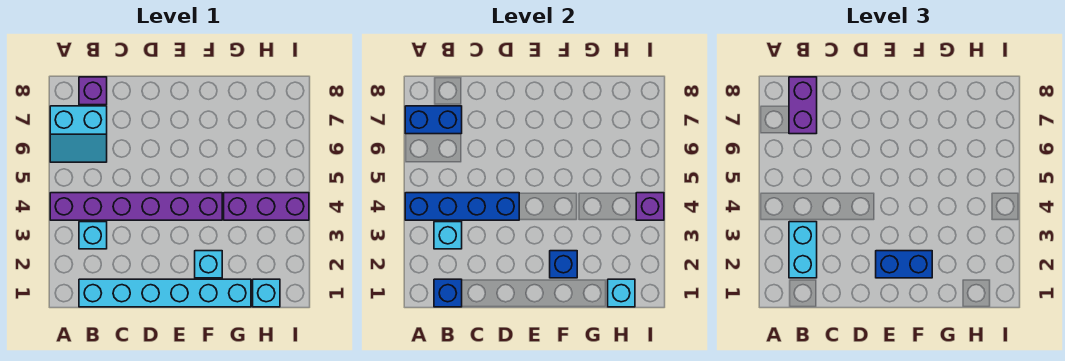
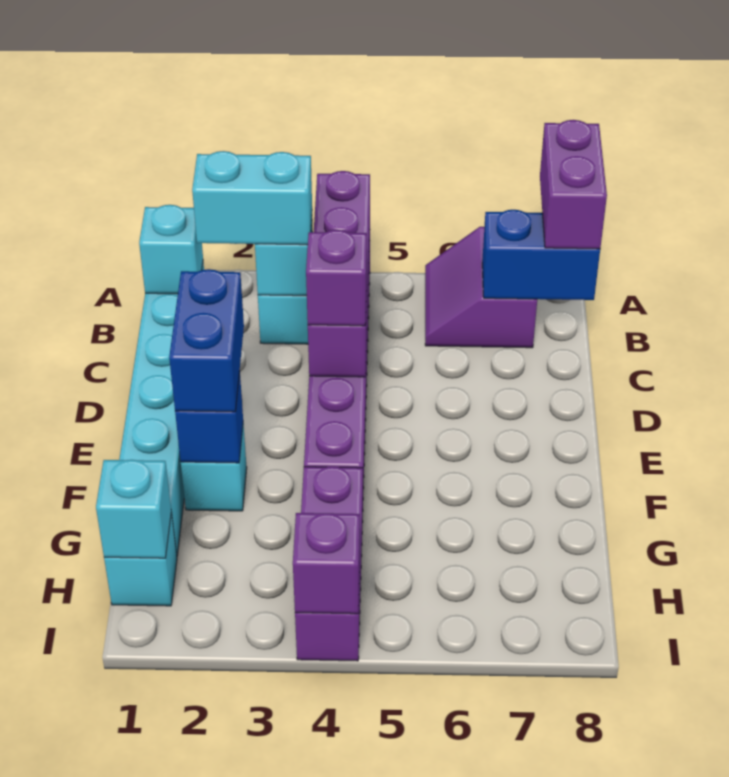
blue brick A4:D4 level 2 -> purple brick A4:D4 level 2
cyan slope A6:B7 level 1 top 7 -> purple slope A6:B7 level 1 top 7
blue brick A7:B7 level 2 -> blue brick B7:B8 level 2
blue brick B1 level 2 -> cyan brick B1 level 2
purple brick B7:B8 level 3 -> purple brick A8:B8 level 3
purple brick B8 level 1 -> purple brick D4 level 3

